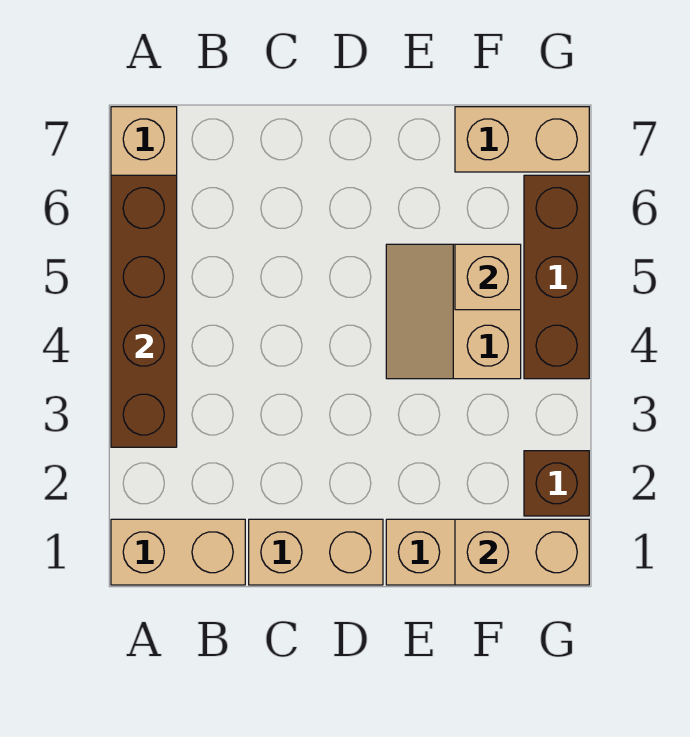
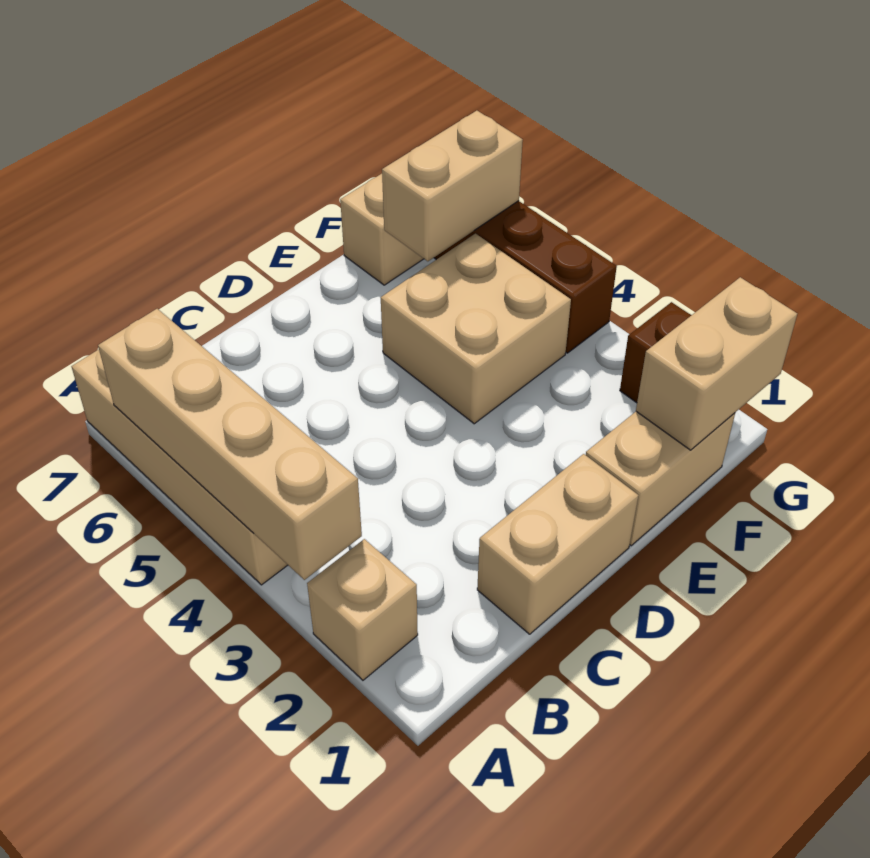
tan brick A1:B1 level 1 -> tan brick F6:G6 level 2
brown brick A3:A6 level 2 -> tan brick A3:A6 level 2
tan slope E4:F5 level 1 top F -> tan brick E4:F5 level 1
tan brick F5 level 2 -> tan brick A2 level 1

